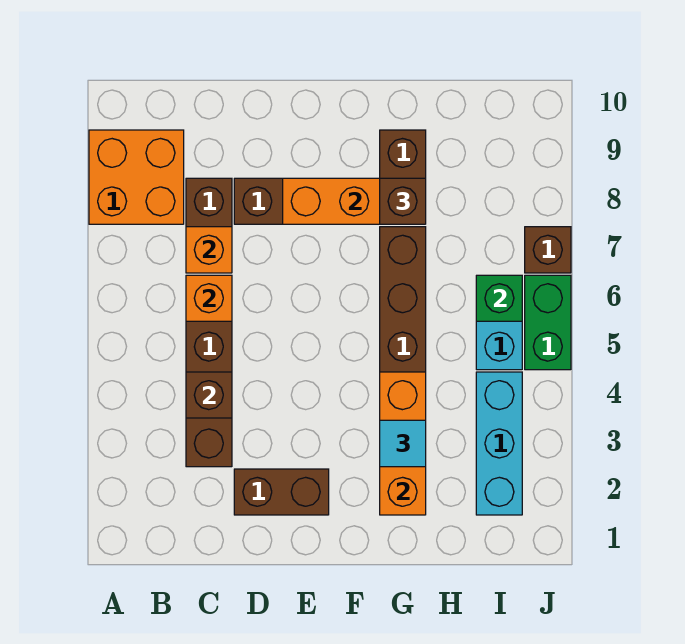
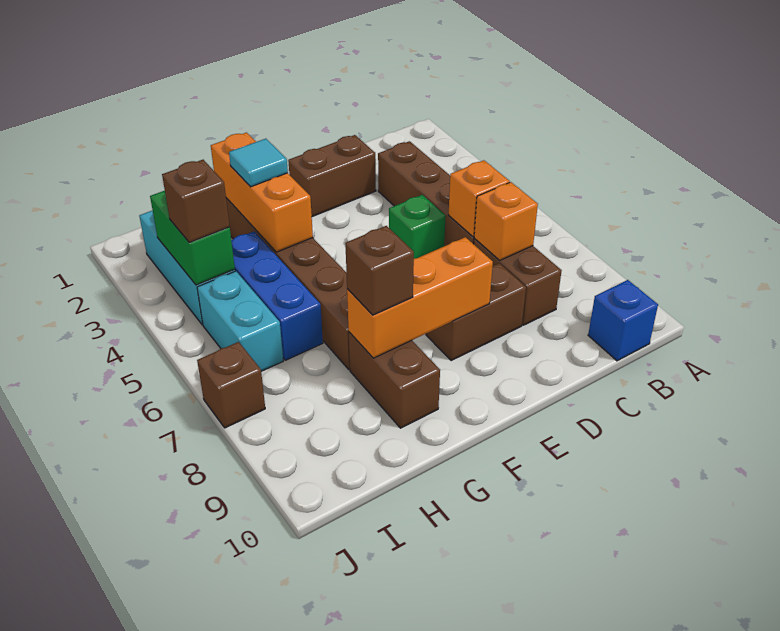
orange brick A8:B9 level 1 -> none
none -> blue brick B10 level 1
brown brick C4 level 2 -> brown brick I4 level 3
none -> blue brick H4:H6 level 1
green brick I6 level 2 -> green brick D5 level 1
green brick J5:J6 level 1 -> green brick I3:I4 level 2

